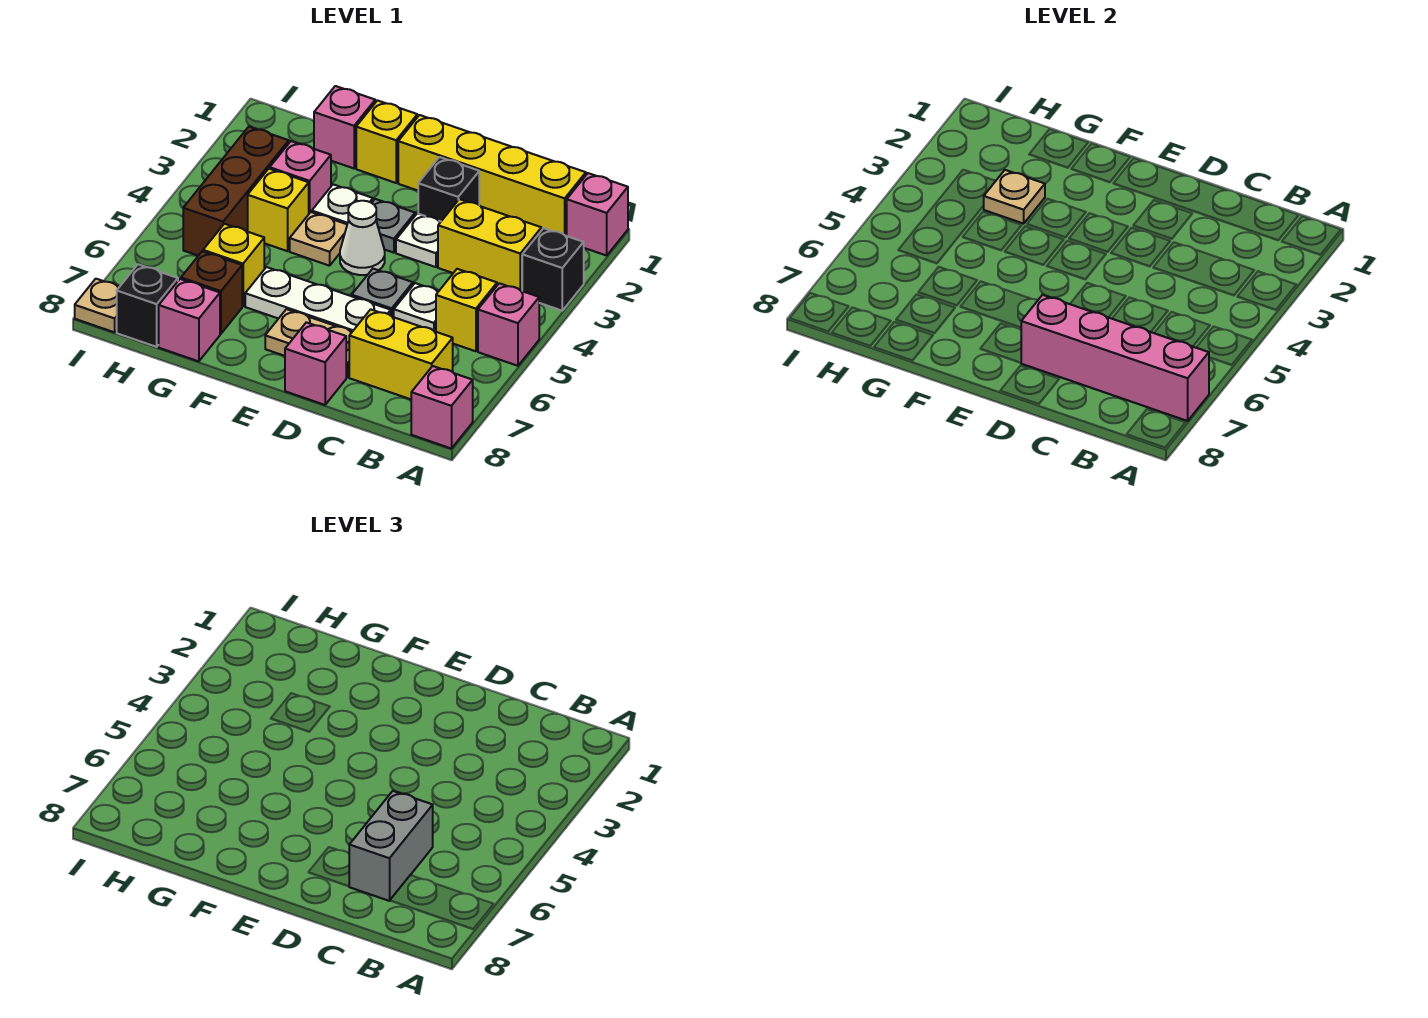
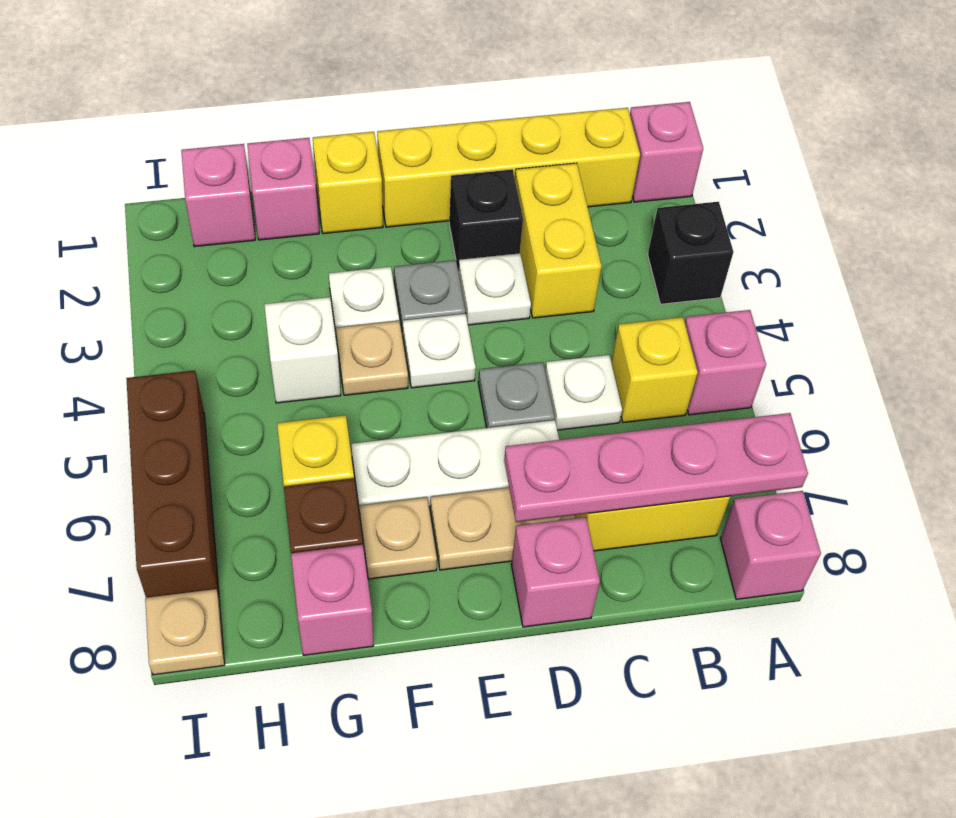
pink brick A7:D7 level 2 -> pink plate A7:D7 level 2
yellow brick B3:C3 level 1 -> yellow brick C2:C3 level 1
grey brick C6:C7 level 3 -> none
white cone E4 level 1 -> white plate E4 level 1
pink brick G3 level 1 -> pink brick H1 level 1
tan plate G3 level 2 -> tan plate F7 level 1
yellow brick G4 level 1 -> white brick G4 level 1
brown brick H3:H5 level 1 -> brown brick I5:I7 level 1
black brick H8 level 1 -> none

